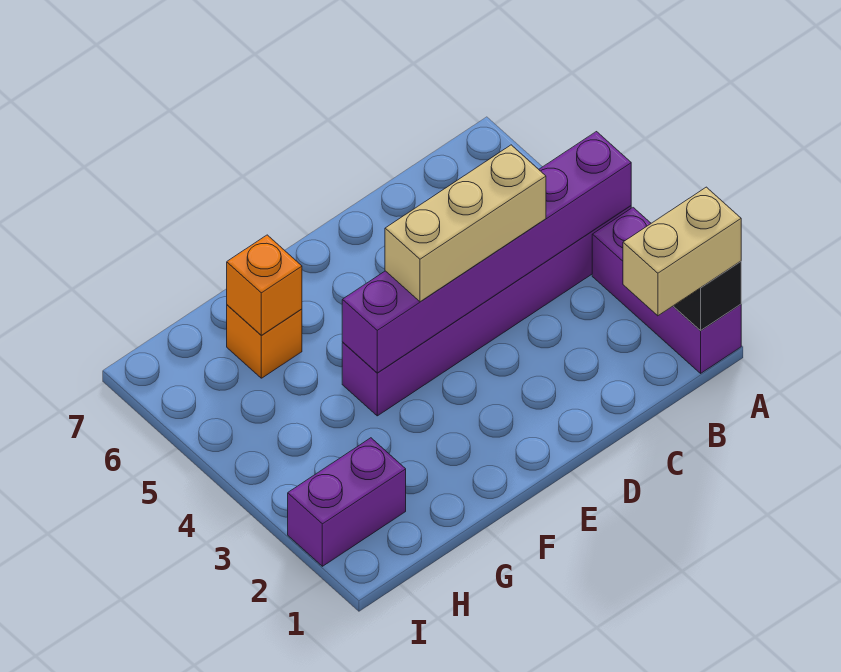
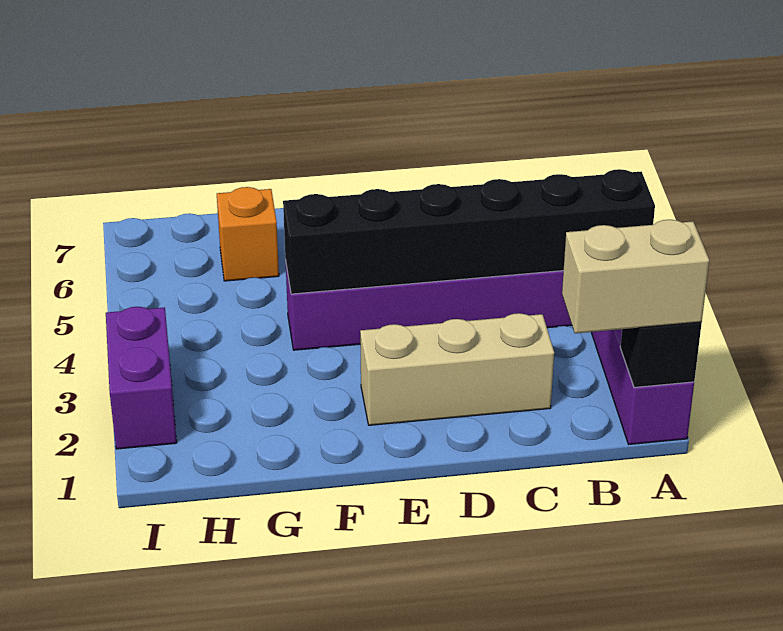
purple brick A4:F4 level 2 -> black brick A4:F4 level 2
tan brick C4:E4 level 3 -> tan brick C2:E2 level 1
orange brick G6 level 2 -> none
purple brick H2:I2 level 1 -> purple brick I2:I3 level 1

